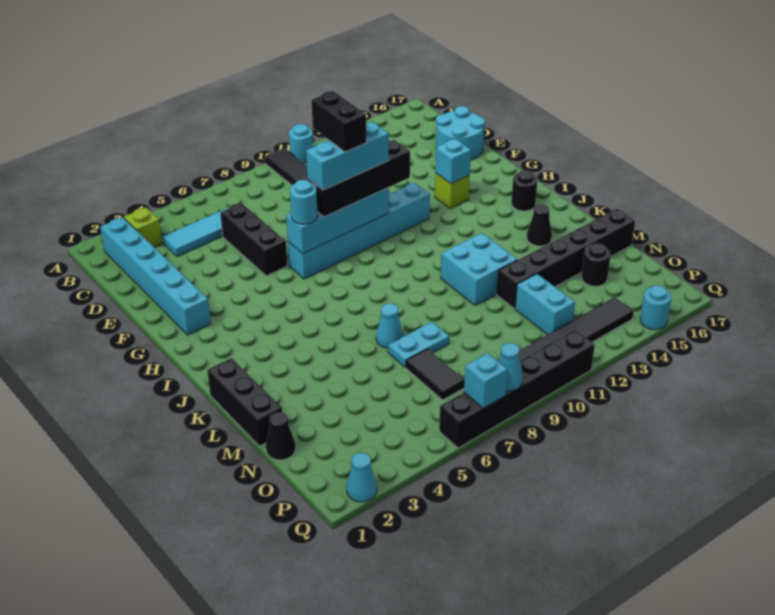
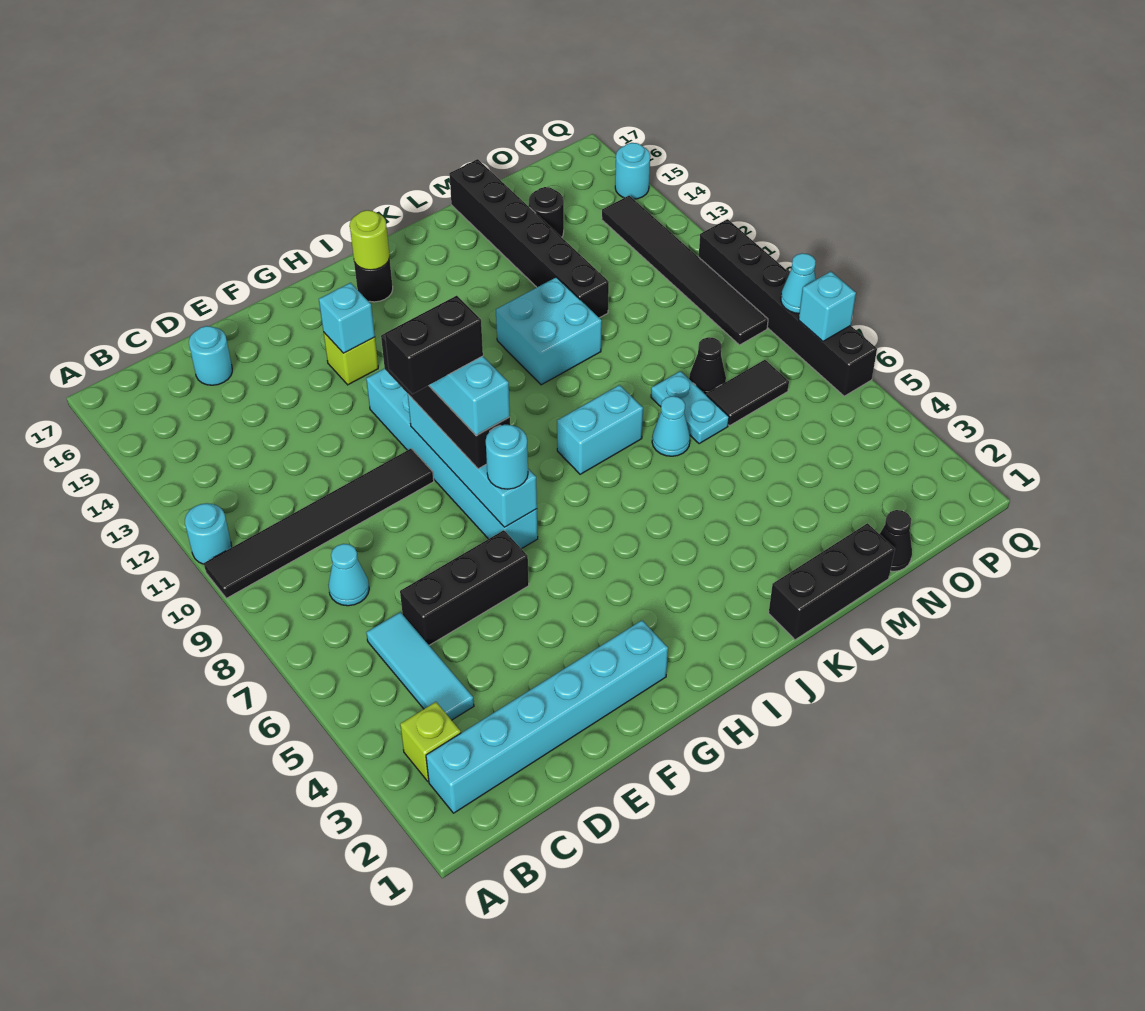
cyan round brick D16:E17 level 1 -> cyan round brick D16 level 1
none -> lime round brick I16 level 2
black cone K15 level 1 -> black cone N8 level 1
cyan brick N12:O12 level 1 -> cyan brick J8:K8 level 1
cyan cone Q2 level 1 -> cyan cone C8 level 1

